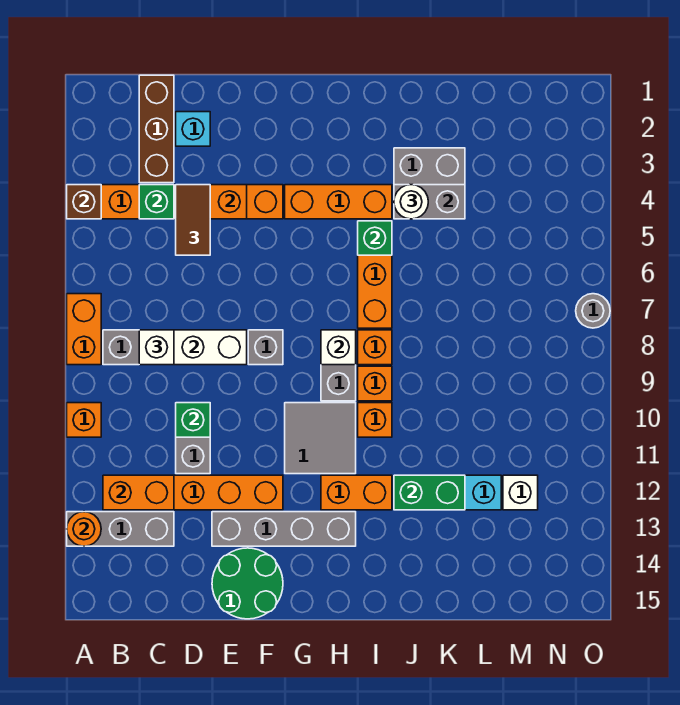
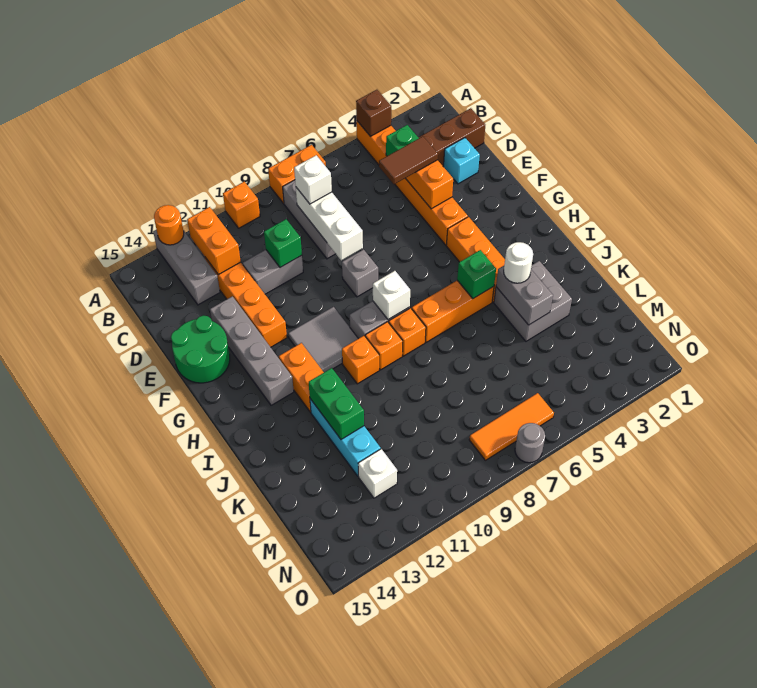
none -> orange tile N6:N8 level 1

